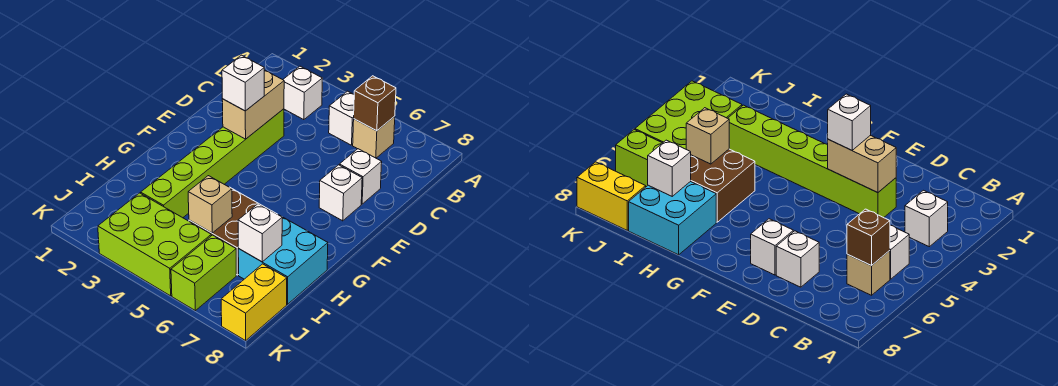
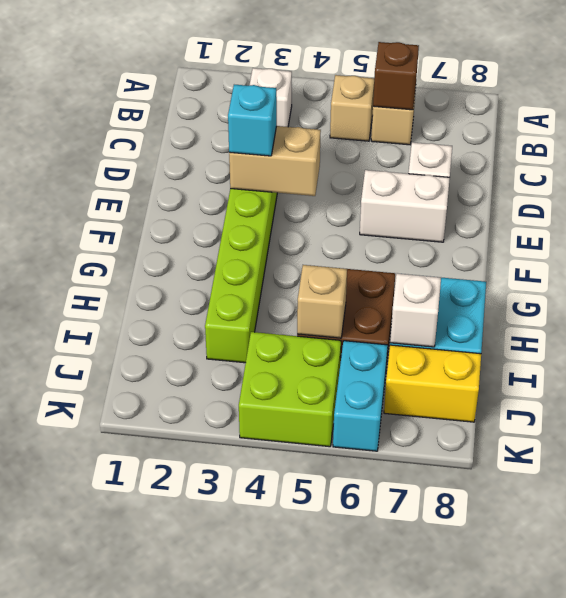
white brick B5 level 1 -> tan brick B5 level 1
tan brick D3:E3 level 2 -> tan brick E3:E4 level 2
white brick E3 level 3 -> cyan brick E3 level 3
white brick E7 level 1 -> white brick E6:E7 level 1
lime brick J3:K5 level 1 -> lime brick J4:K5 level 1
lime brick J6:K6 level 1 -> cyan brick J6:K6 level 1
yellow brick J8:K8 level 1 -> yellow brick J7:J8 level 1

